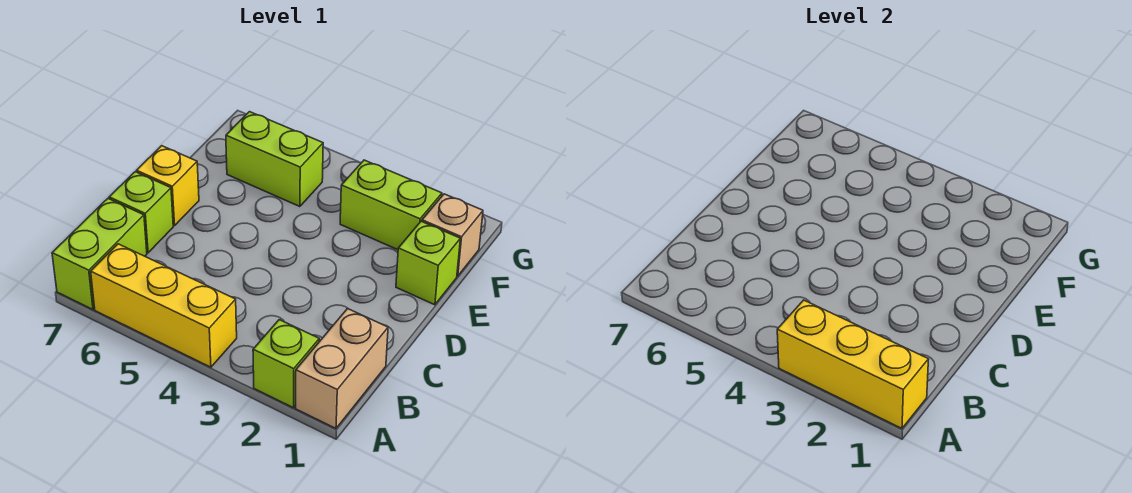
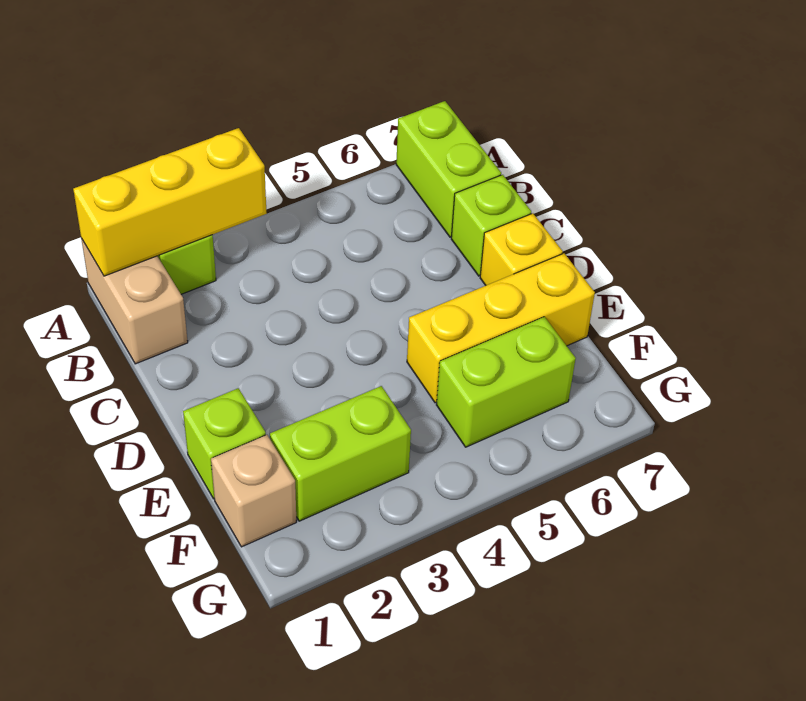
yellow brick A4:A6 level 1 -> yellow brick E5:E7 level 1

